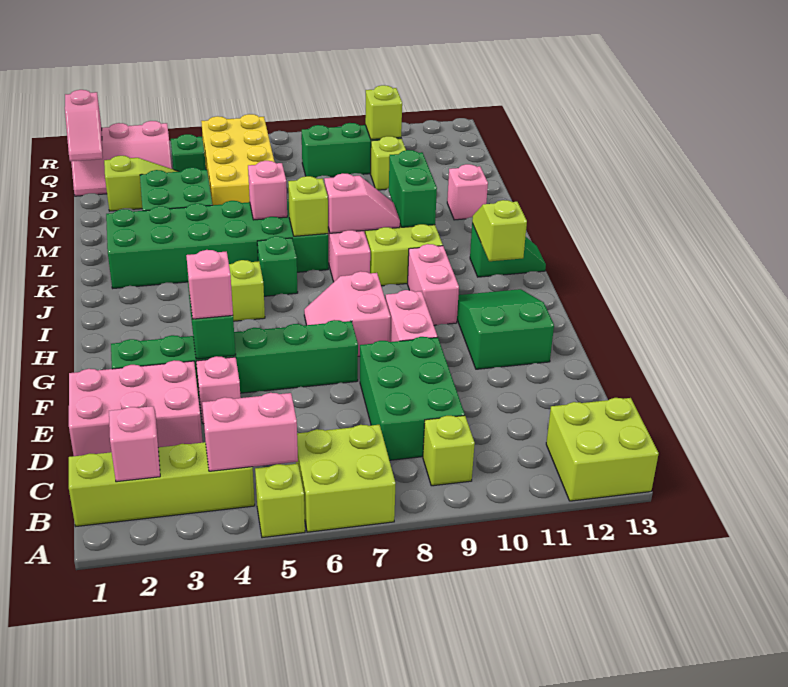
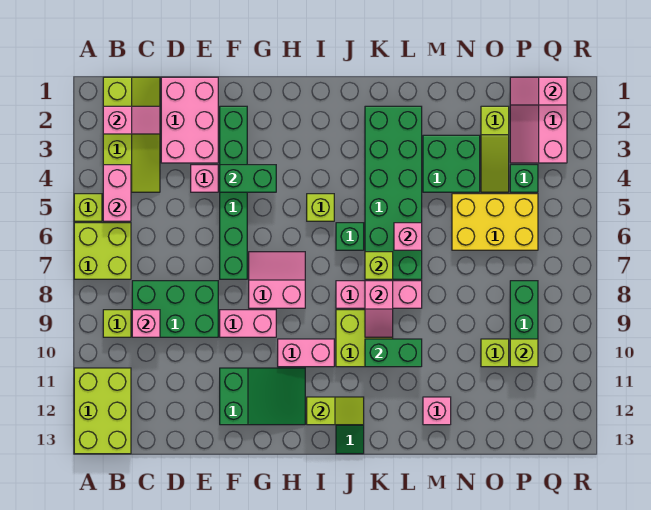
lime brick A12:B13 level 1 -> lime brick A11:B13 level 1
pink brick F4 level 3 -> pink brick C9 level 2
yellow brick N5:Q6 level 1 -> yellow brick N5:P6 level 1

